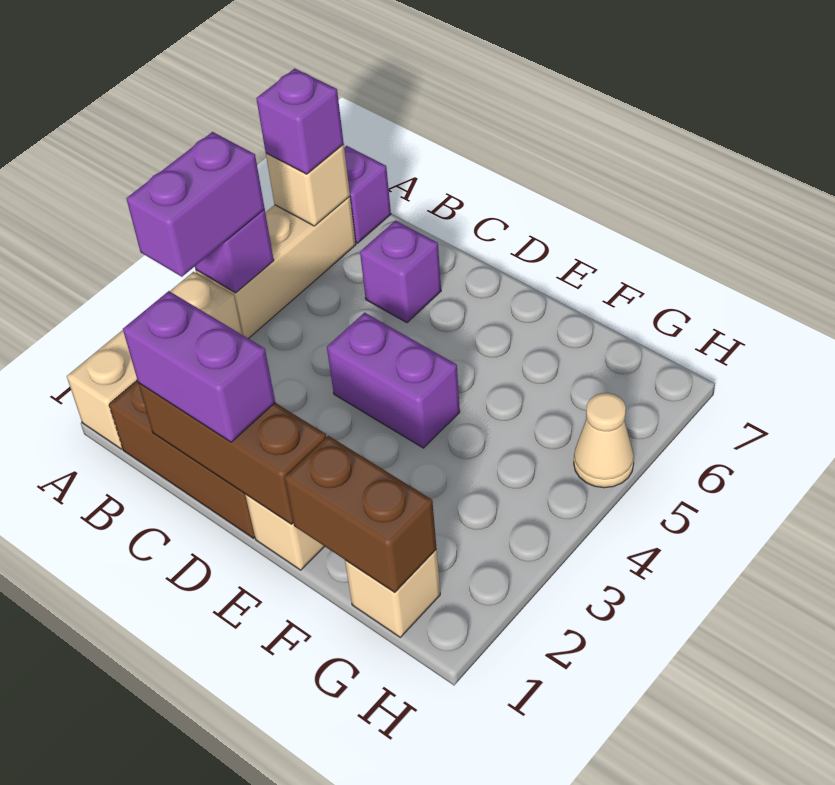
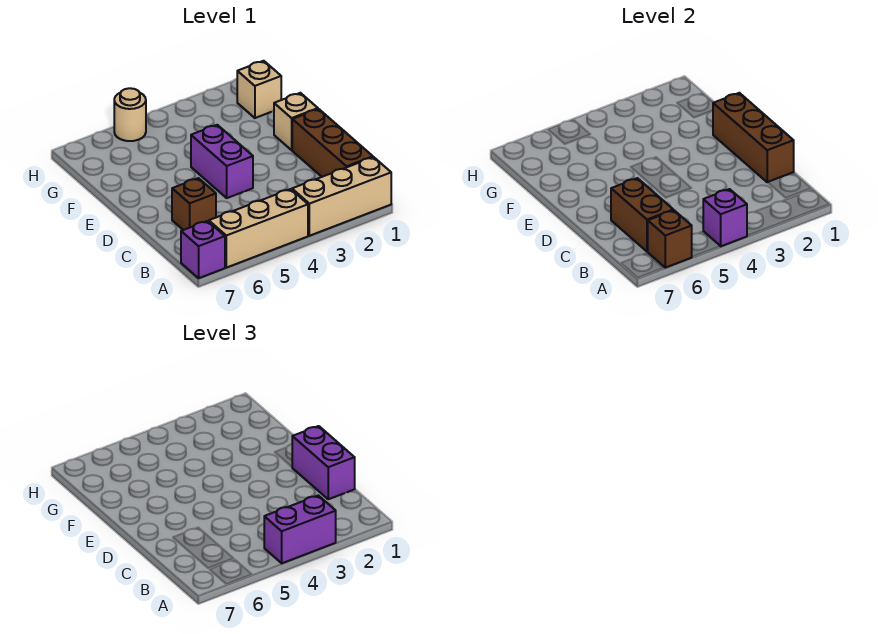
tan brick A6 level 2 -> brown brick A6 level 2
purple brick A6 level 3 -> none
purple brick C6 level 1 -> brown brick C6 level 1
brown brick F1:G1 level 2 -> brown brick B6:C6 level 2
tan cone H5 level 1 -> tan round brick H5 level 1

